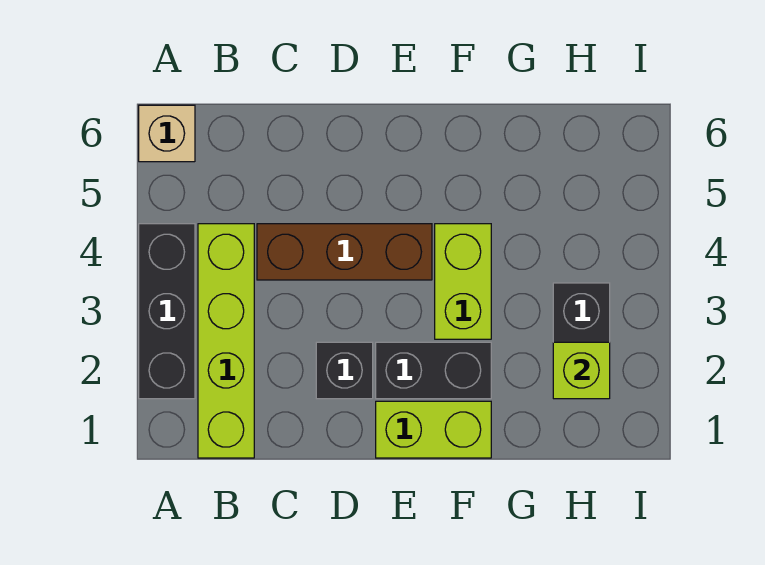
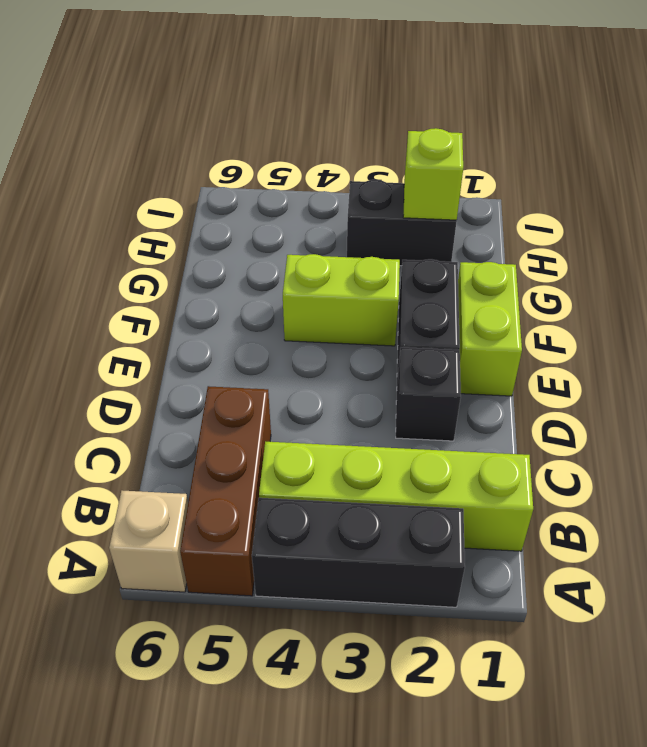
brown brick C4:E4 level 1 -> brown brick A5:C5 level 1

